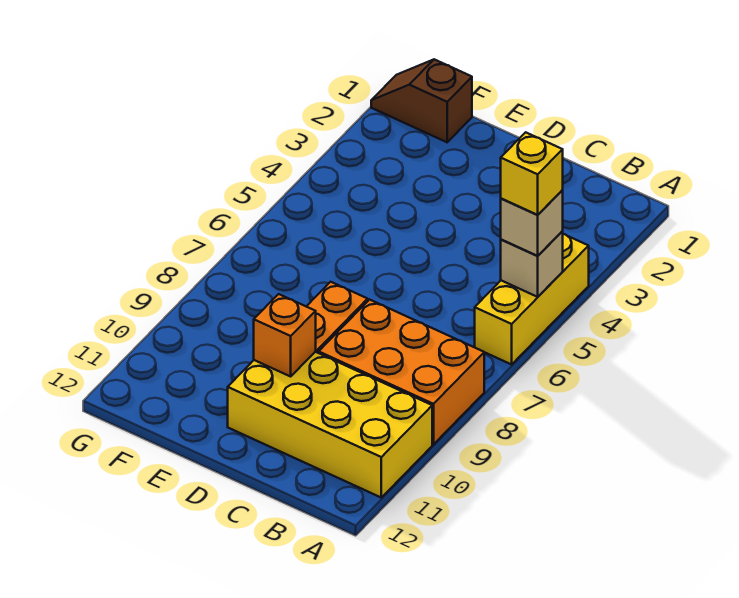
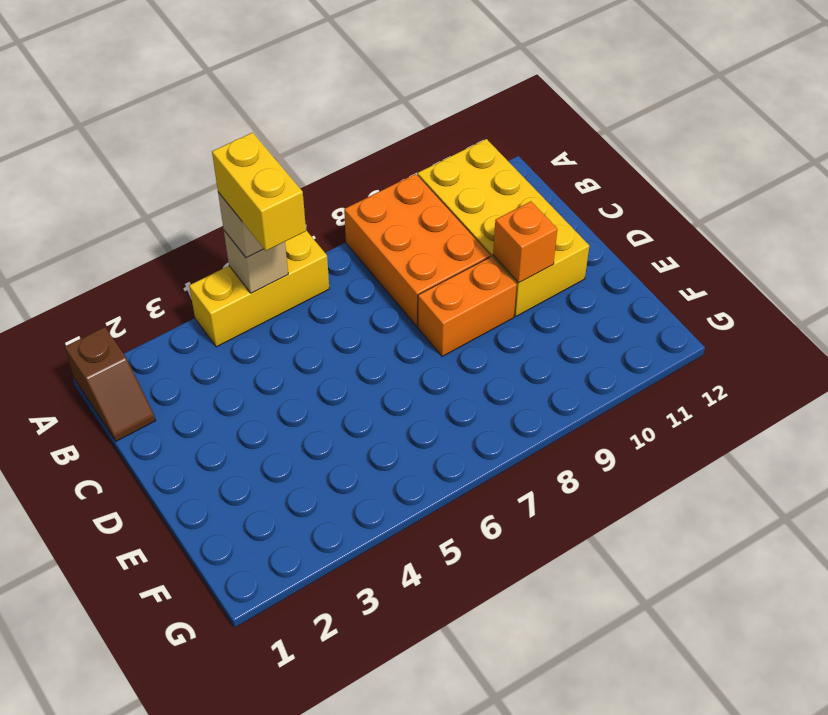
yellow brick A5 level 4 -> yellow brick A5:B5 level 4
brown slope F1:G1 level 1 top F -> brown slope A1:B1 level 1 top A

